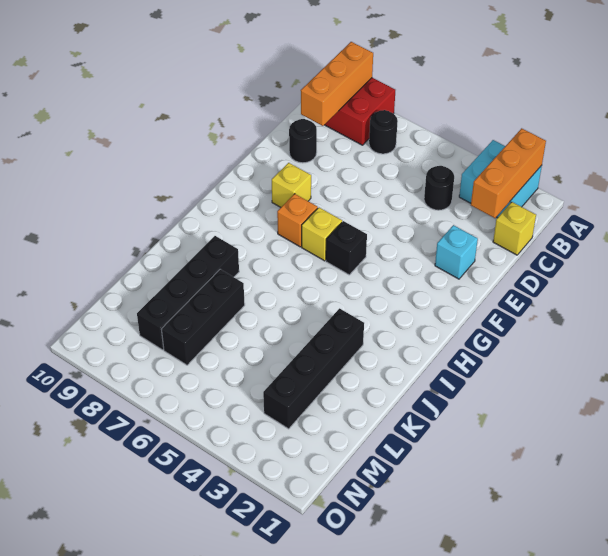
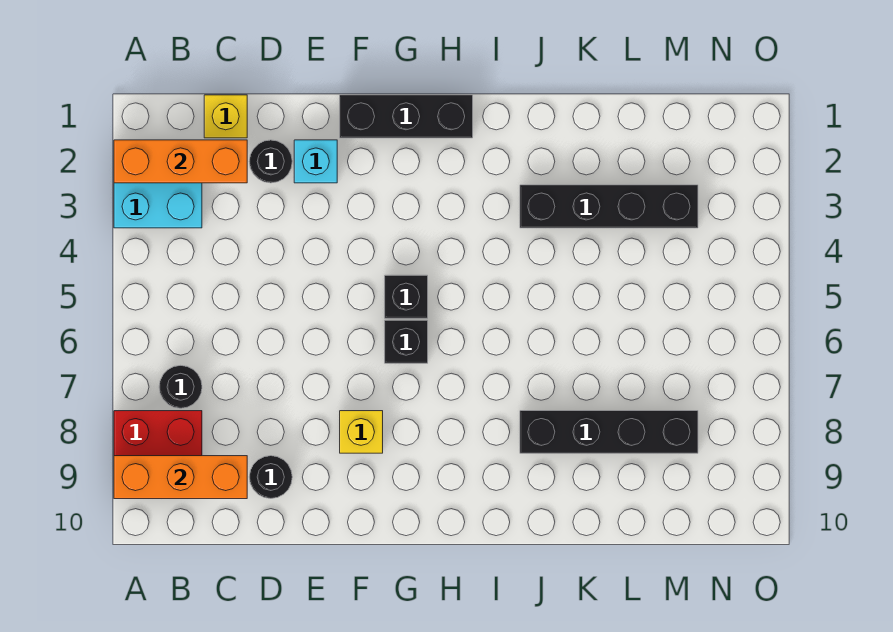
black round brick C4 level 1 -> black round brick D2 level 1
yellow brick G6 level 1 -> black brick G6 level 1
orange brick G7 level 1 -> none
black brick K7:M7 level 1 -> black brick F1:H1 level 1

